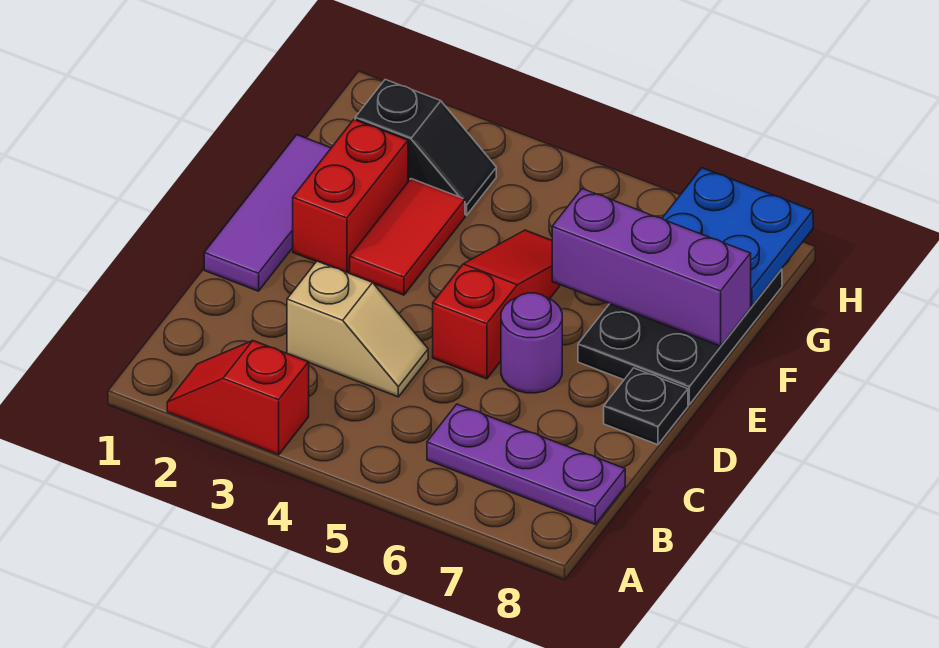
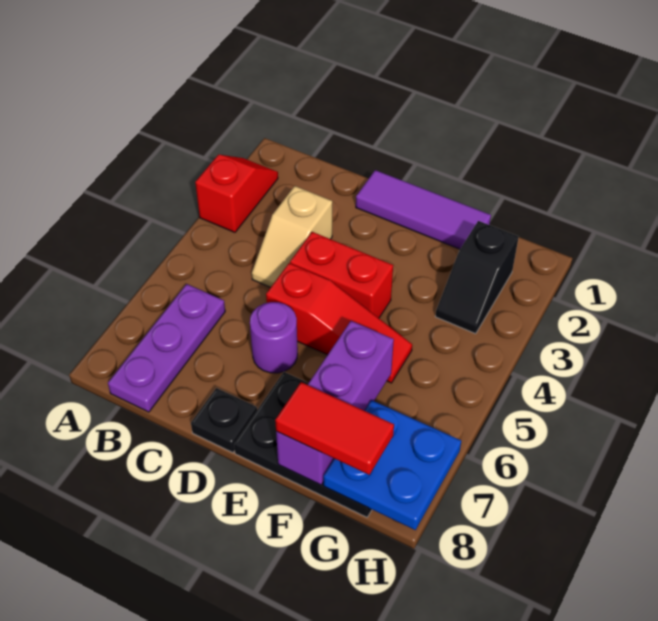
red brick E2:F2 level 1 -> red brick D4:E4 level 1
red tile E3:F3 level 1 -> red tile F8:G8 level 3

